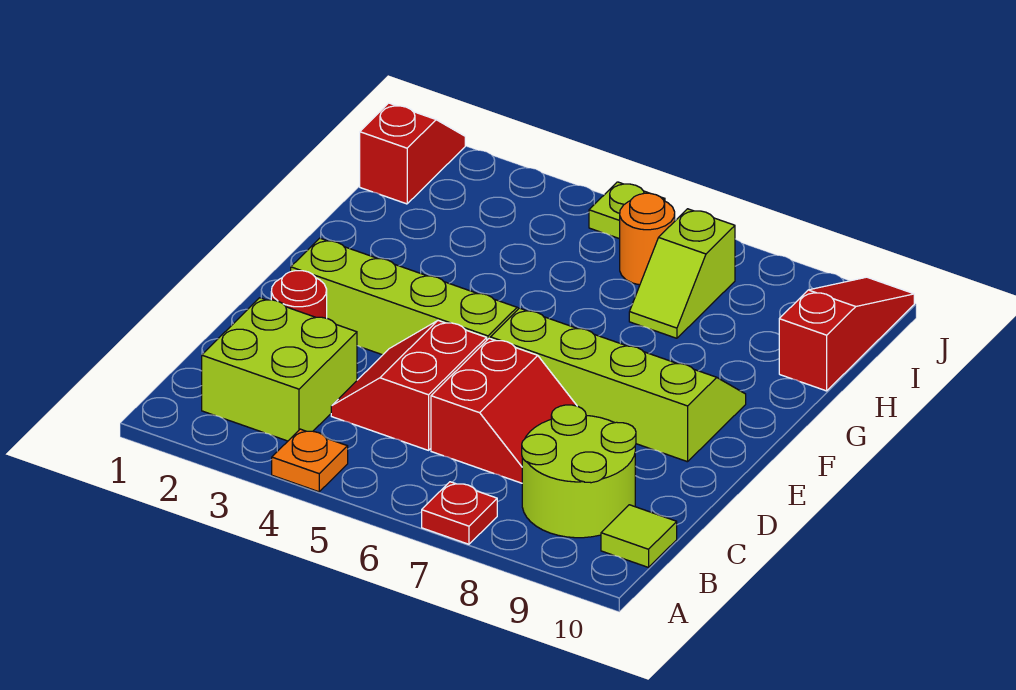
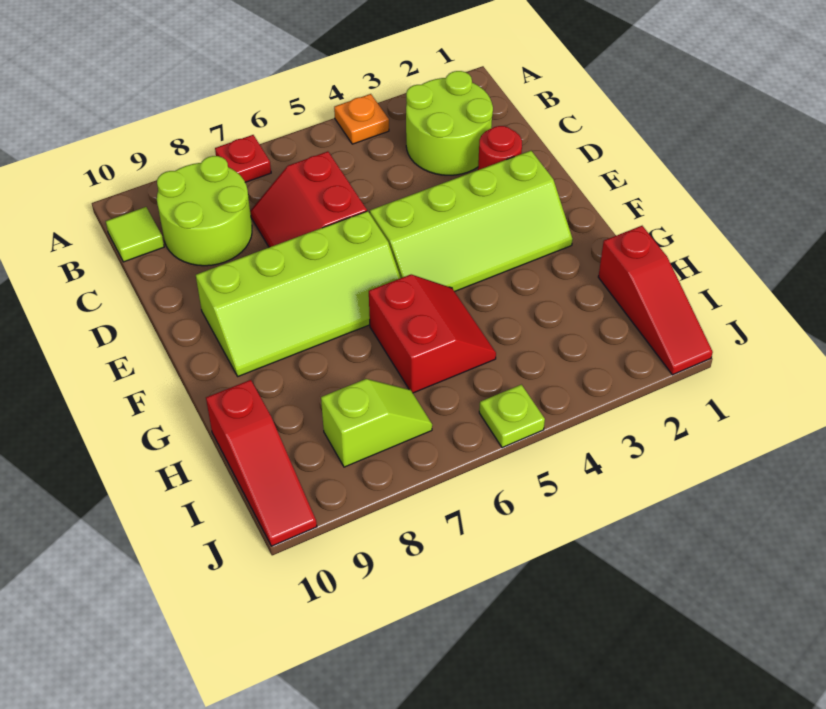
lime brick B2:C3 level 1 -> lime round brick B2:C3 level 1
red slope C4:D5 level 1 top 5 -> red slope G5:H6 level 1 top 6
lime slope H7:I7 level 1 top I -> lime slope I7:I8 level 1 top 8
red slope I1:J1 level 1 top I -> red slope H1:J1 level 1 top H
orange round brick I6 level 1 -> none

